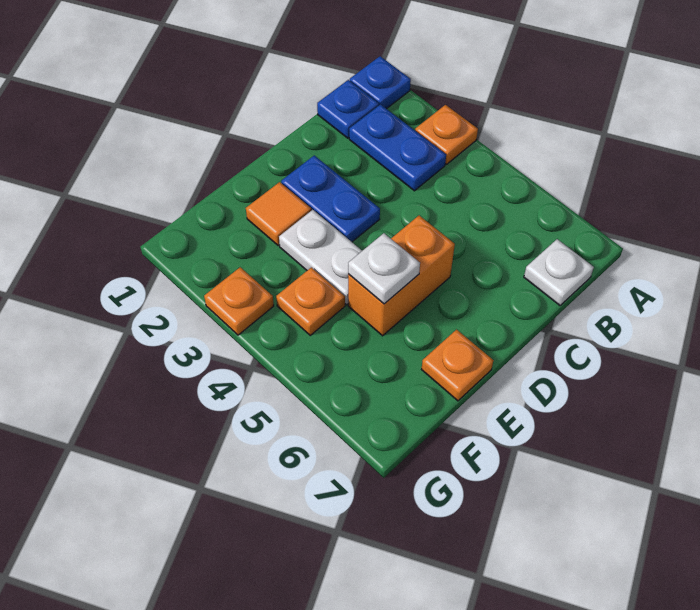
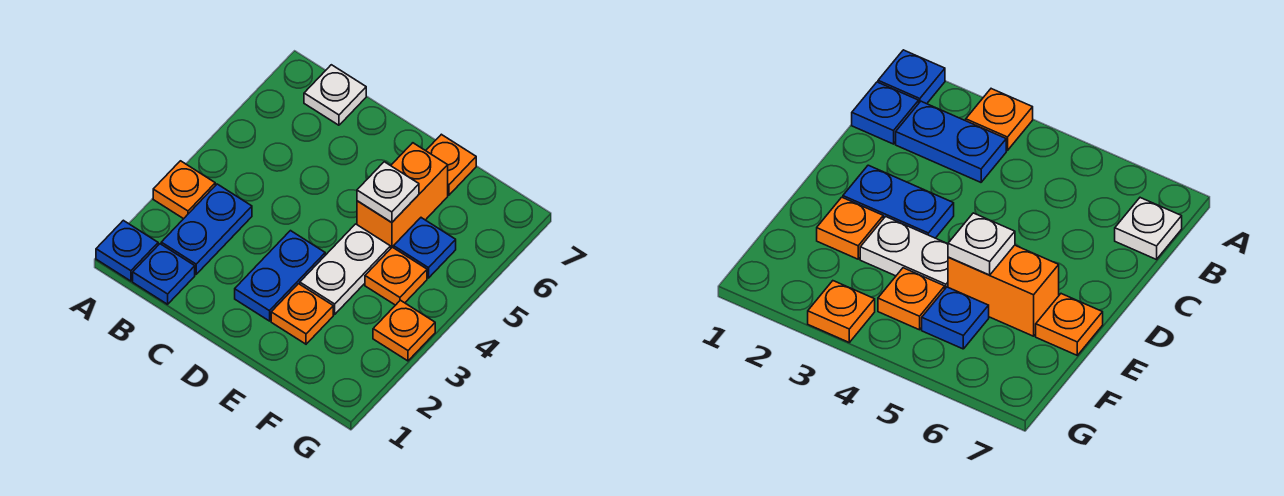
orange brick D5:E5 level 1 -> orange brick E5:E6 level 1
orange tile E2 level 1 -> orange plate E2 level 1
none -> blue plate F5 level 1

